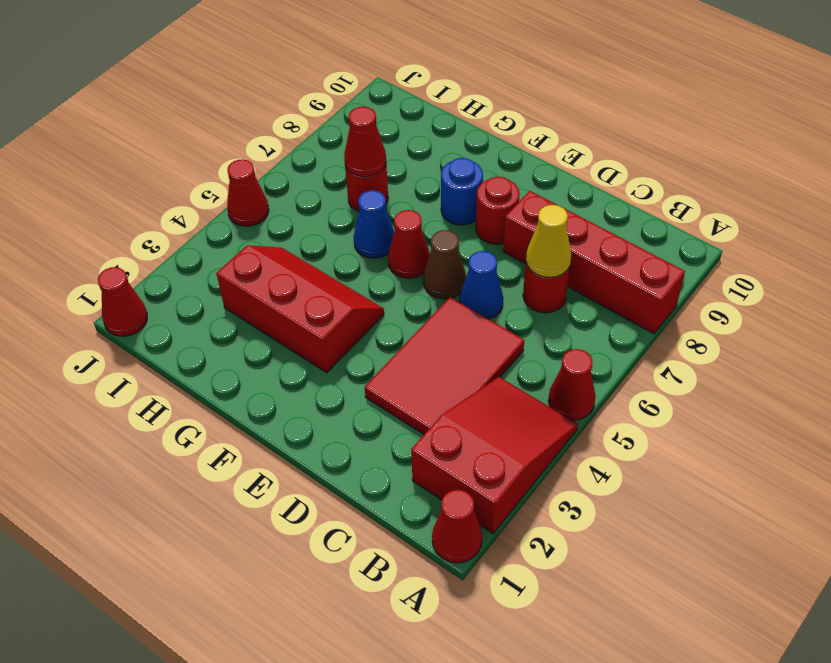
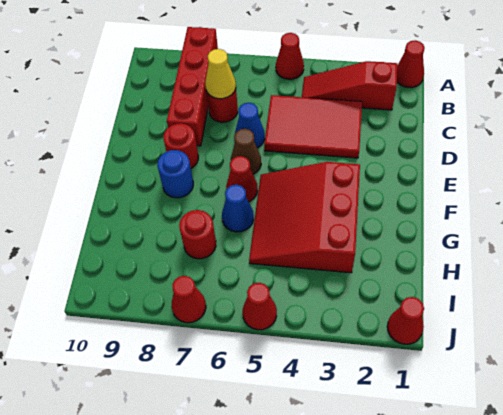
red slope A2:B4 level 1 top 2 -> red slope B2:B4 level 1 top 2
red slope F3:H4 level 1 top 3 -> red slope F3:H5 level 1 top 3
red cone H7 level 2 -> red cone J7 level 1

